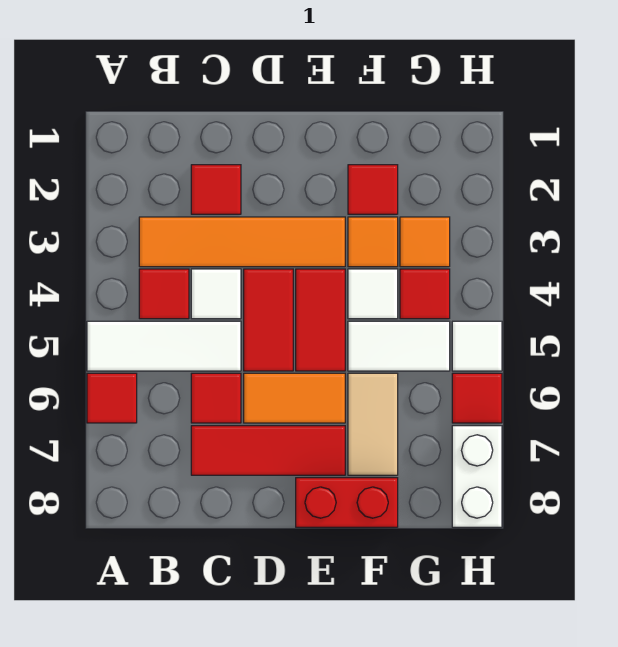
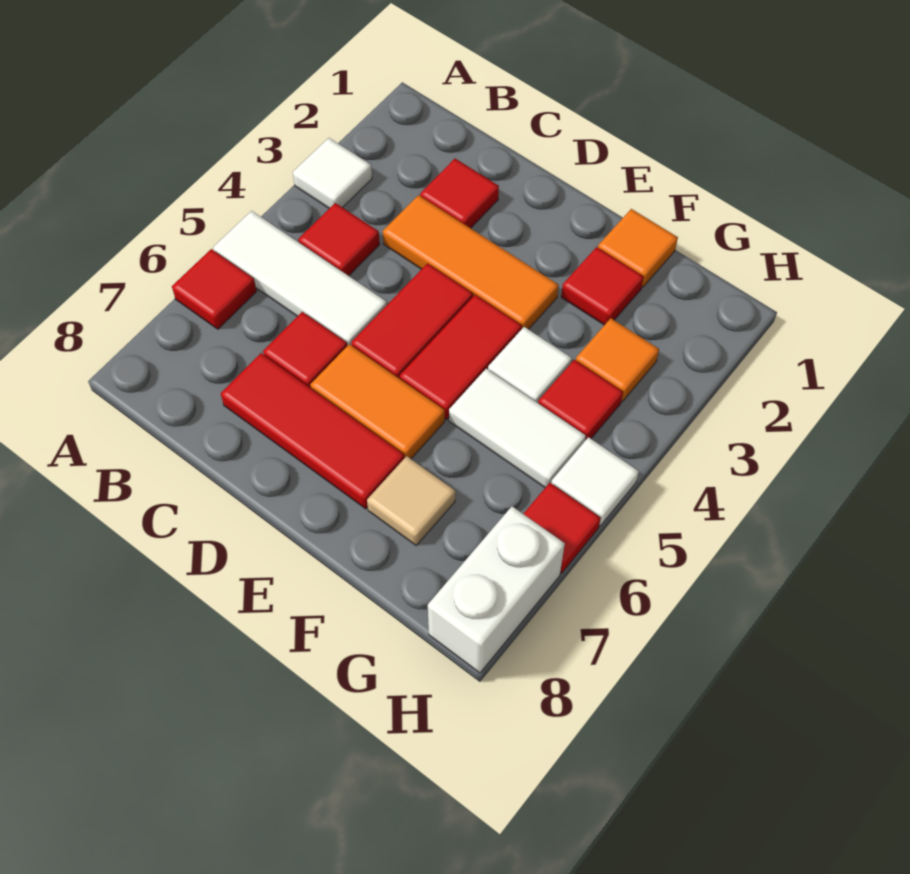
orange tile B3:E3 level 1 -> orange tile C3:E3 level 1
white tile C4 level 1 -> white tile A3 level 1
red brick E8:F8 level 1 -> none
orange tile F3 level 1 -> orange tile F1 level 1
tan tile F6:F7 level 1 -> tan tile F7 level 1

